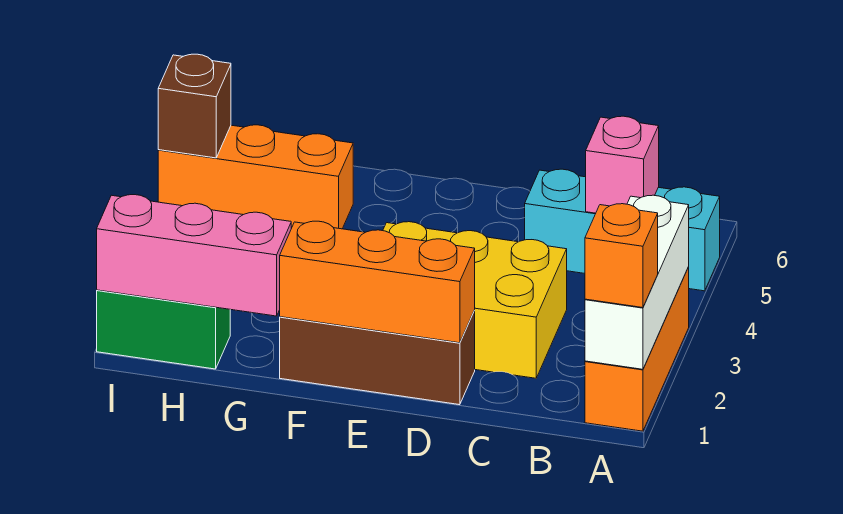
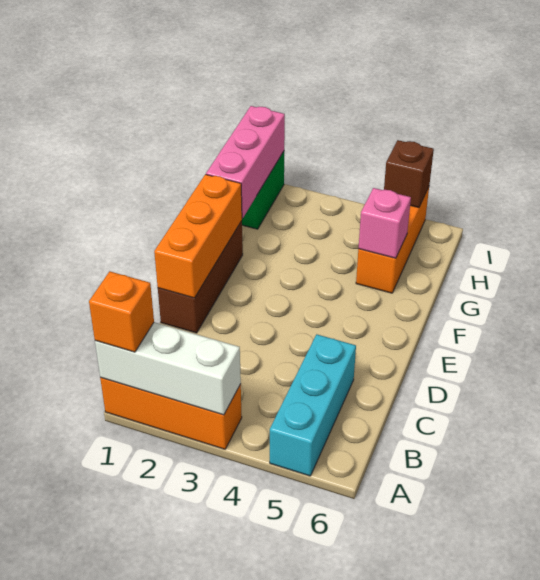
pink brick B5 level 2 -> pink brick G5 level 2
yellow brick C2:E3 level 1 -> none

